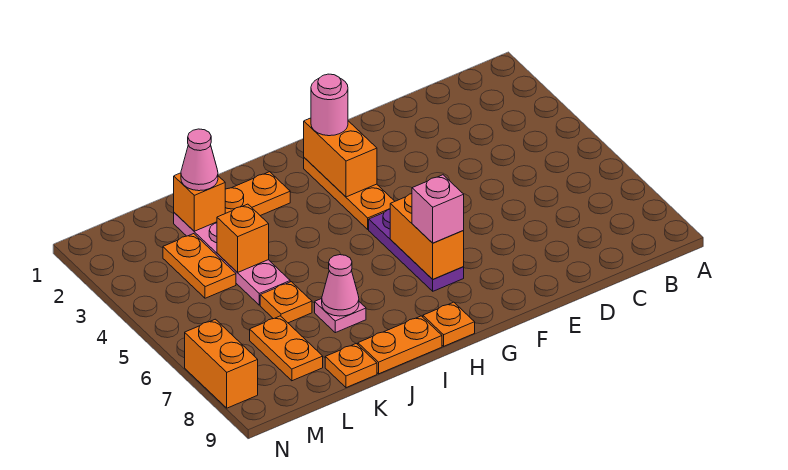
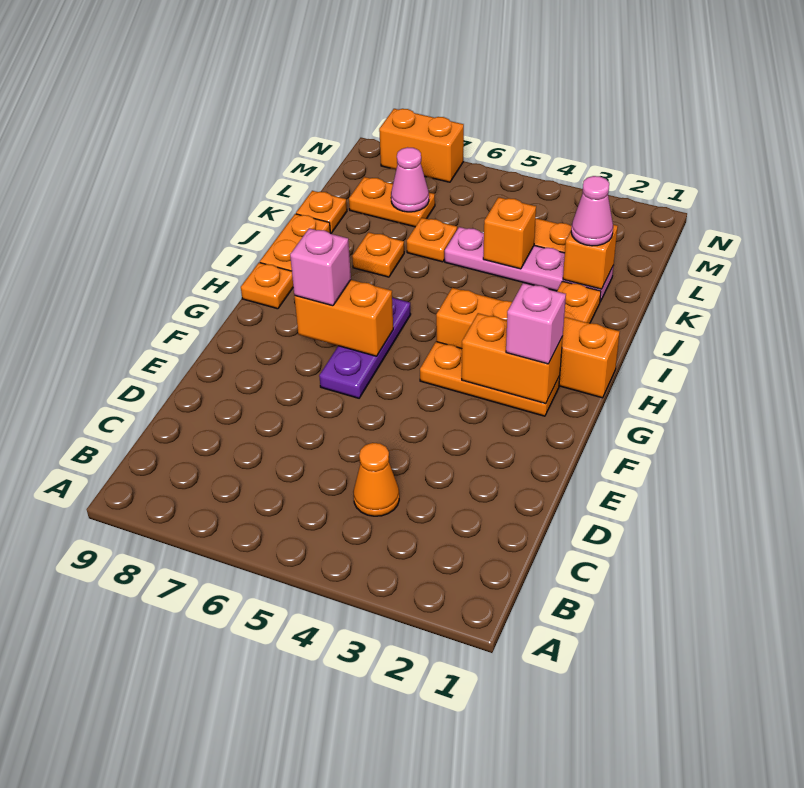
none -> orange cone C4 level 1
pink round brick G2 level 3 -> pink brick G2 level 3
purple plate G5:G7 level 1 -> purple plate F6:H6 level 1
none -> orange brick H1:H4 level 1
pink plate J7 level 1 -> orange plate J7 level 1
pink cone J7 level 2 -> pink cone L7 level 2

